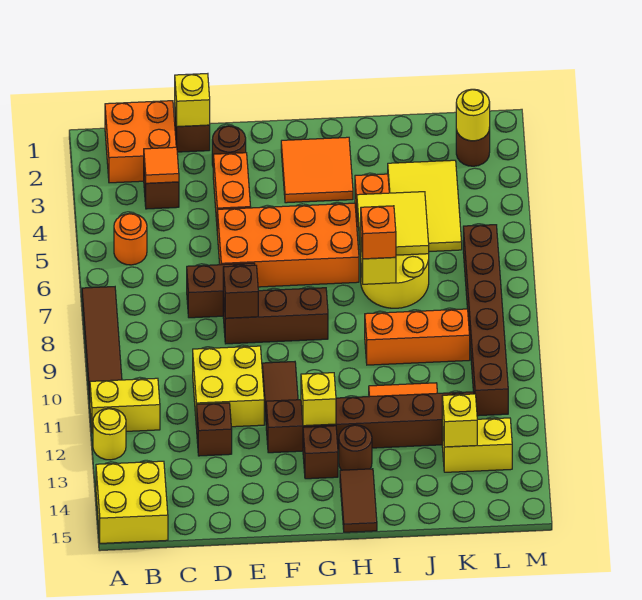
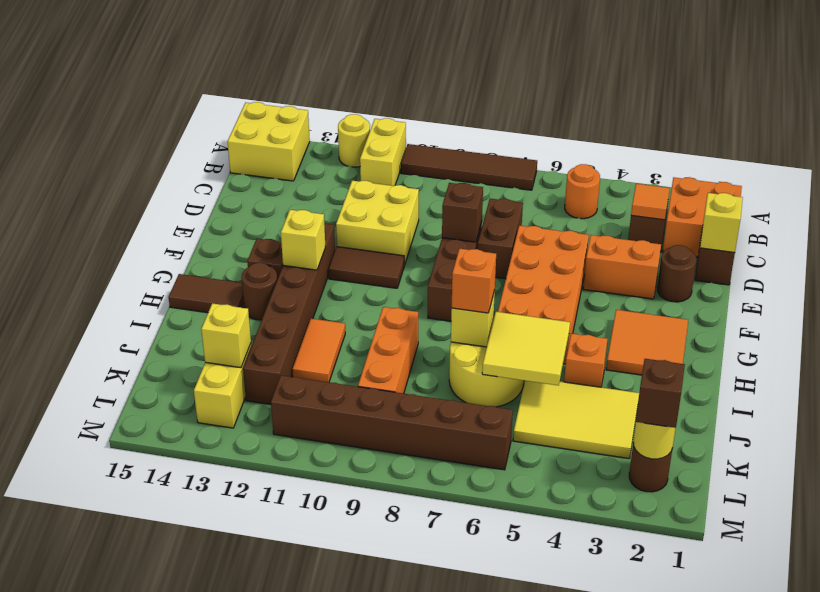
brown brick D12 level 1 -> brown brick L2 level 3

